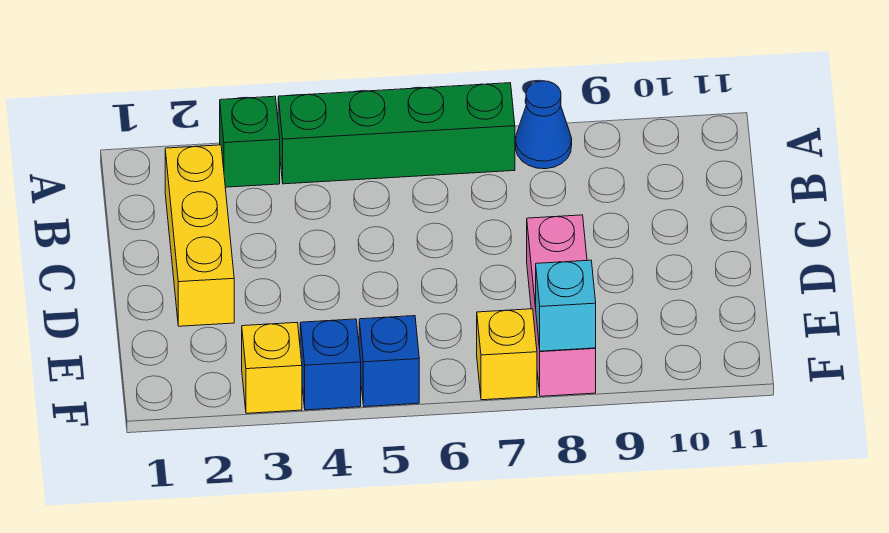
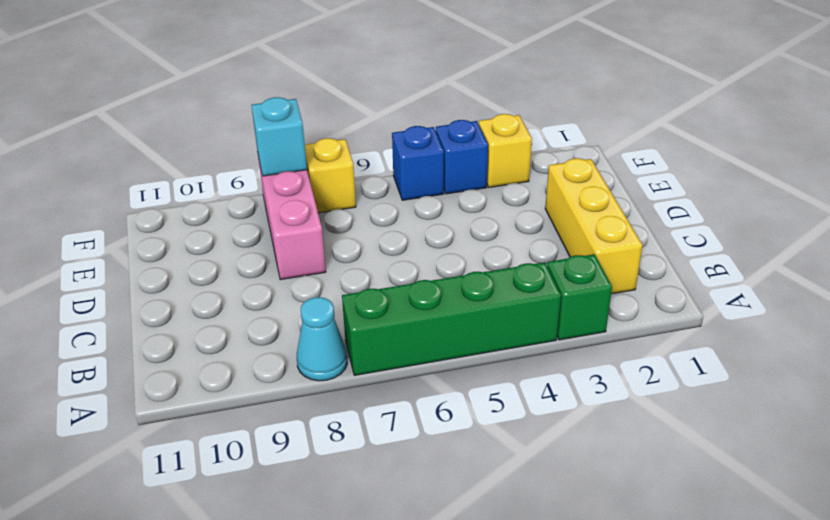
blue cone A8 level 1 -> cyan cone A8 level 1

